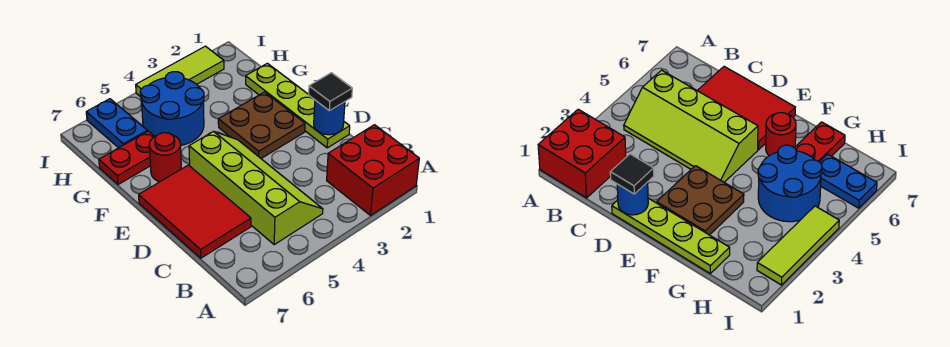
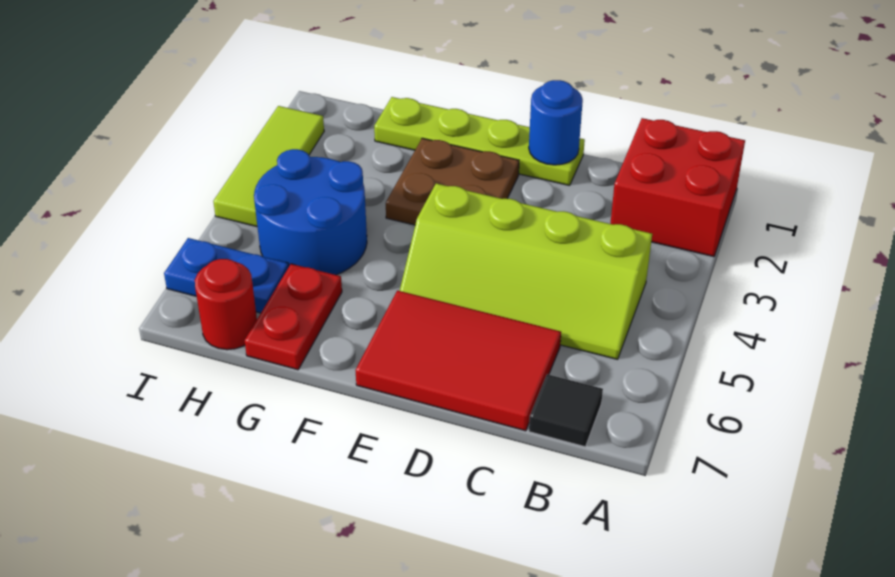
lime slope B4:E5 level 1 top 5 -> lime slope B4:E5 level 1 top 4
black tile D1 level 3 -> black tile B7 level 1
red round brick F6 level 1 -> red round brick H7 level 1

